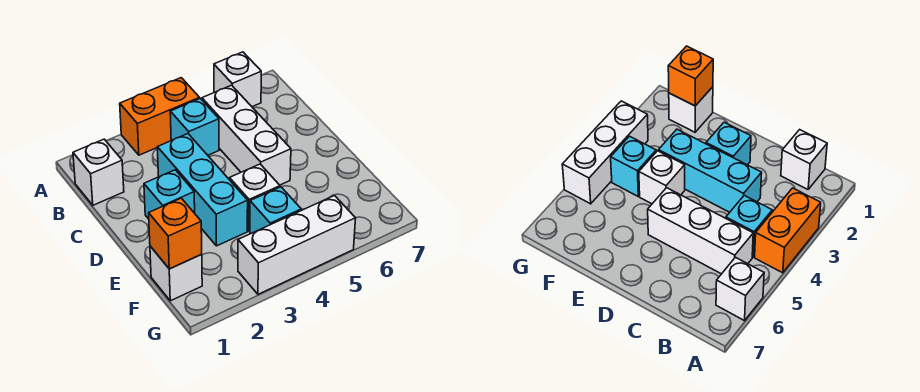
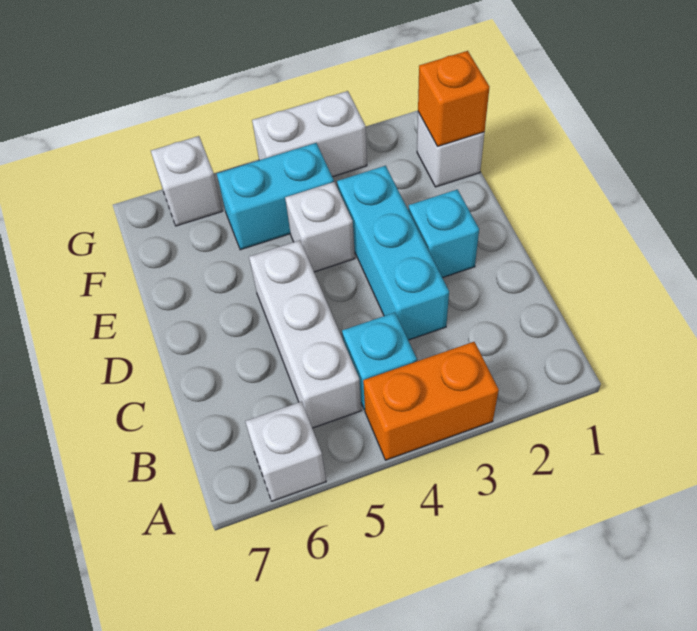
white brick B1 level 1 -> white brick G6 level 1
cyan brick F4 level 1 -> cyan brick F4:F5 level 1
white brick G3:G5 level 1 -> white brick G3:G4 level 1

